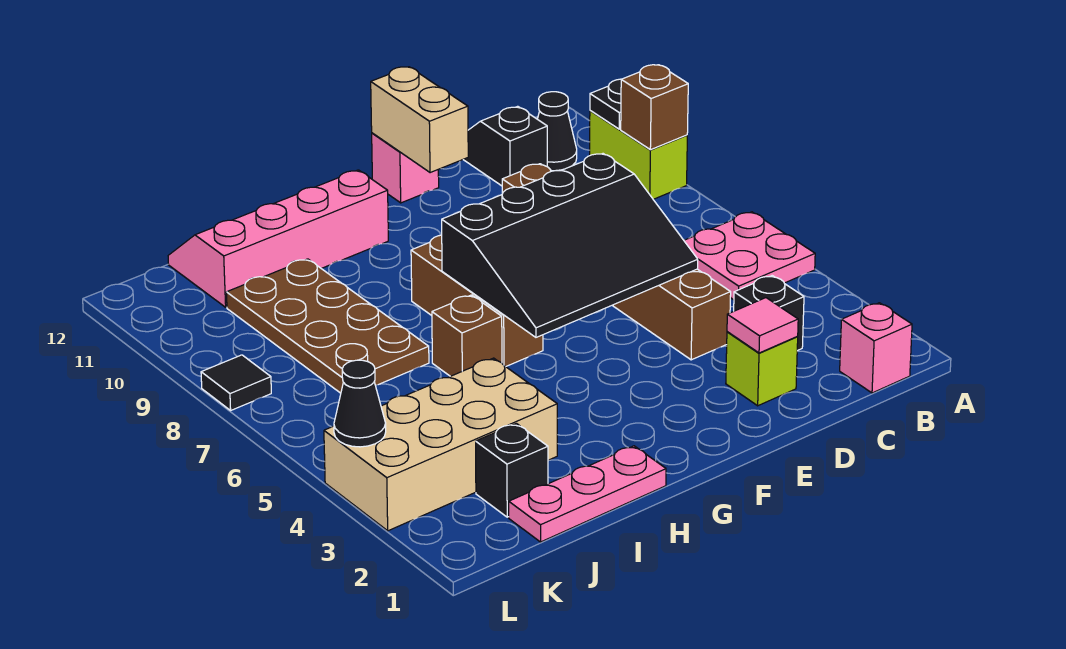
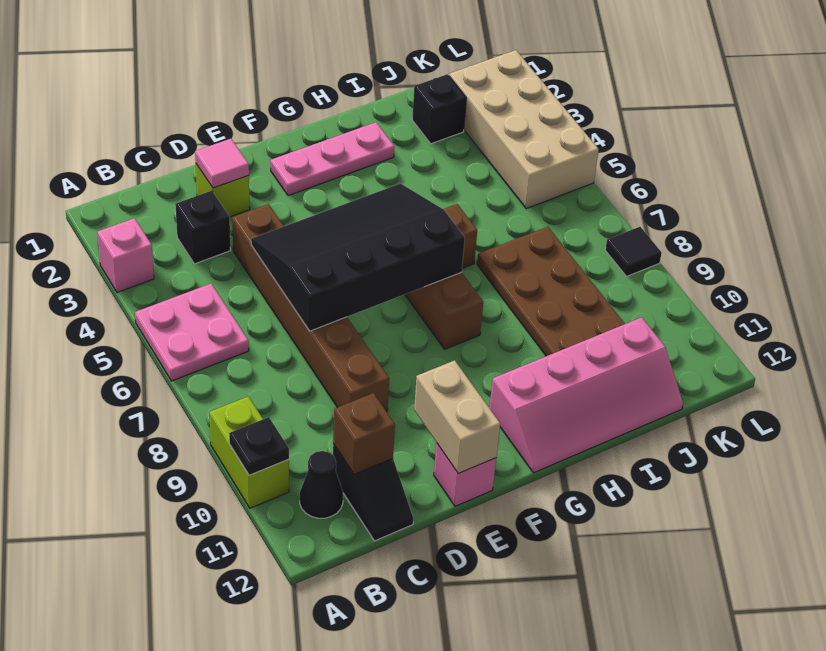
brown brick A9 level 2 -> brown brick C11 level 2
pink brick B1 level 1 -> pink brick A3 level 1
pink plate H1:J1 level 1 -> pink plate F2:H2 level 1
tan brick I3:L4 level 1 -> tan brick K2:L5 level 1
black cone L4 level 2 -> none

